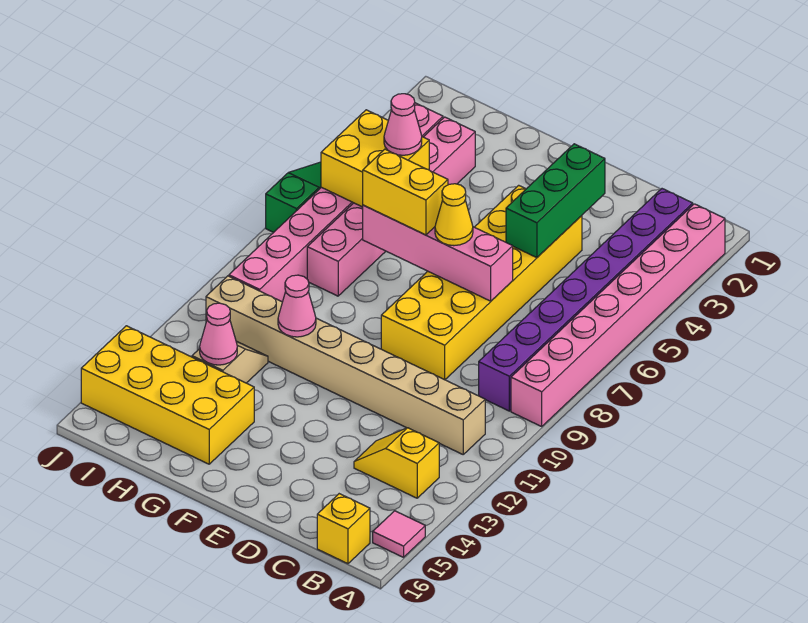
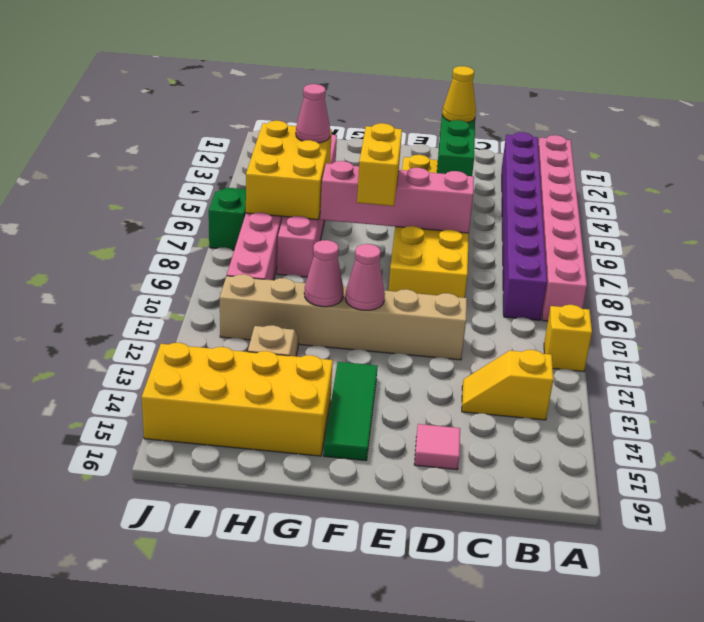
pink tile A15 level 1 -> pink tile D15 level 1
tan brick B11:I11 level 1 -> tan brick D11:I11 level 1
yellow brick B16 level 1 -> yellow brick A11 level 1
yellow cone E7 level 3 -> yellow cone D3 level 3
yellow brick F7:G7 level 3 -> yellow brick F7:F8 level 3
none -> green tile F13:F15 level 1
yellow brick H5:I6 level 2 -> yellow brick H5:I7 level 2
pink cone H13 level 2 -> pink cone F11 level 2

